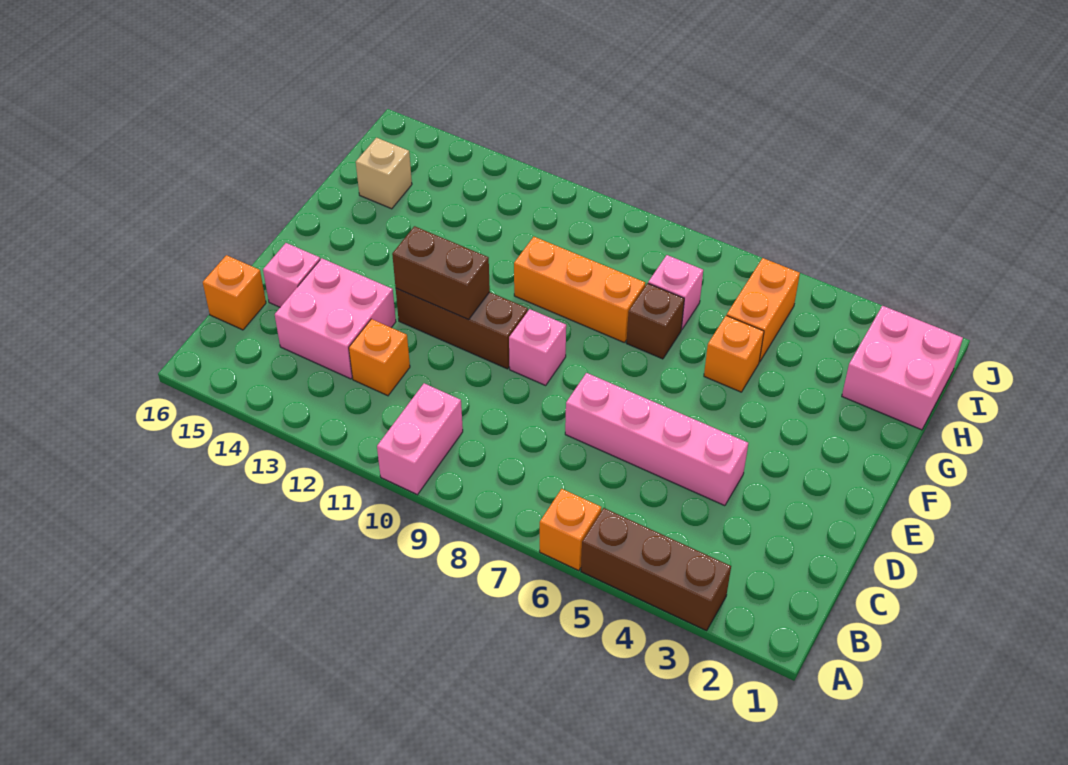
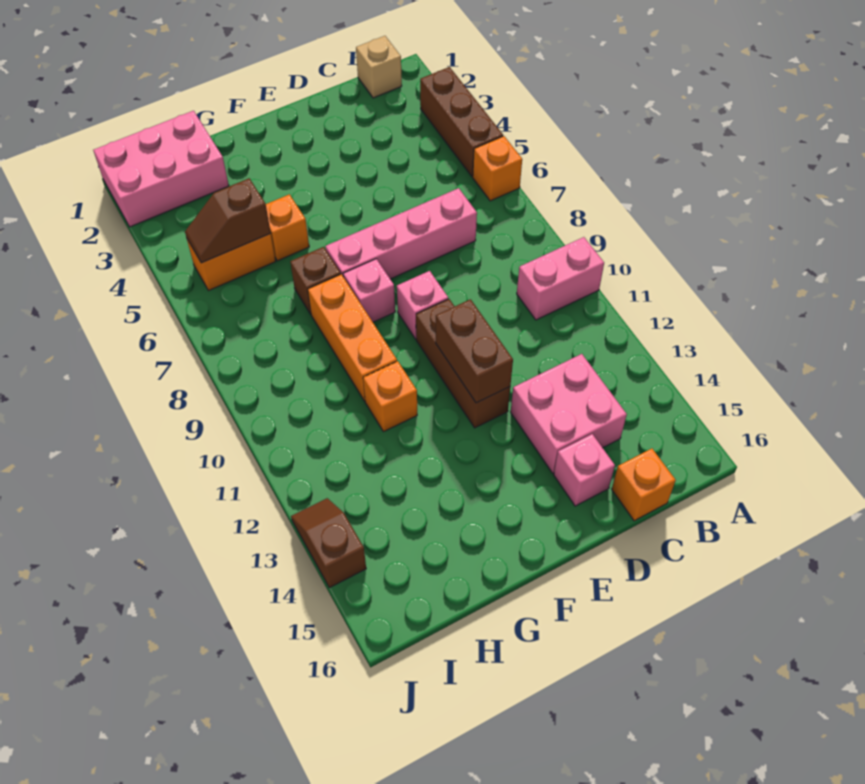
orange brick C12 level 1 -> orange brick G11 level 1
pink brick D4:D7 level 1 -> pink brick C7:F7 level 1
pink brick H1:I2 level 1 -> pink brick H1:J2 level 1
none -> brown slope H5:I5 level 2 top H
pink brick H7 level 1 -> pink brick F8 level 1
tan brick H15 level 1 -> tan brick B1 level 1
none -> brown slope J13:J14 level 1 top 14

